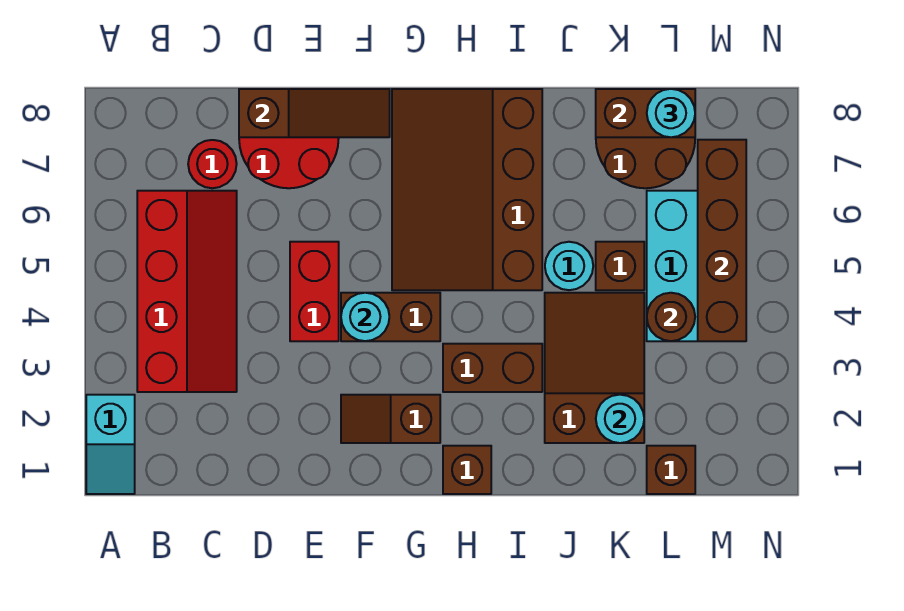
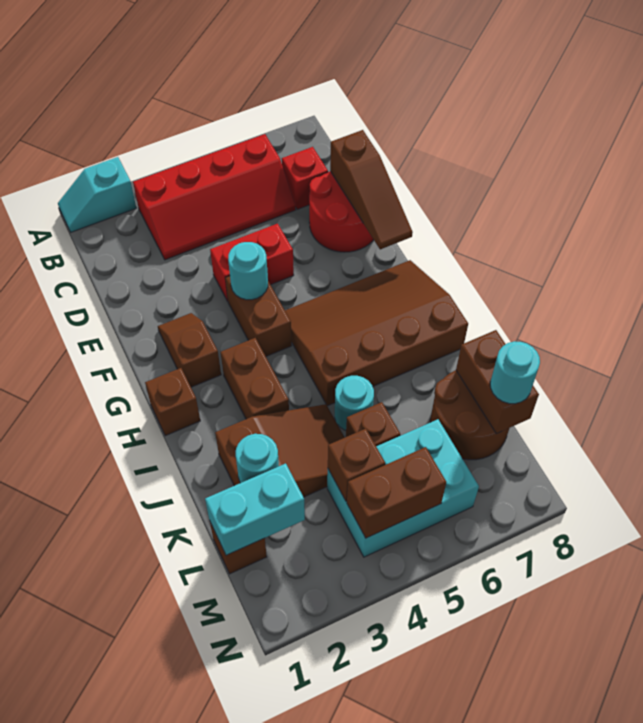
red round brick C7 level 1 -> red brick C7 level 1
none -> cyan brick L1:L2 level 2
brown round brick L4 level 2 -> brown brick L4 level 2
brown brick M4:M7 level 2 -> brown brick M4:M5 level 2

